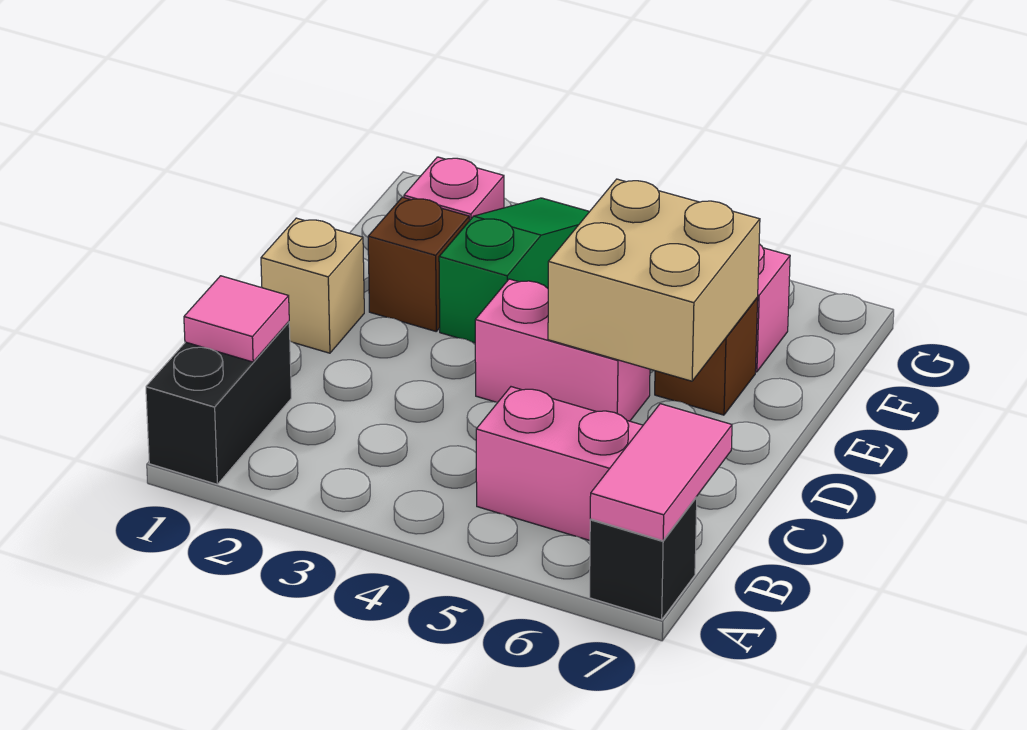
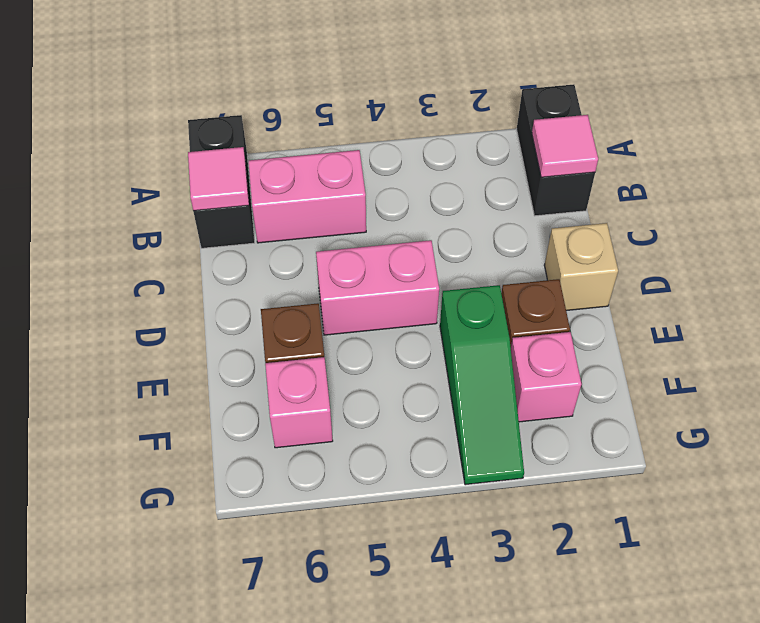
black brick A7 level 1 -> black brick A7:B7 level 1
pink tile A7:B7 level 2 -> pink tile B7 level 2
tan brick D5:E6 level 2 -> none

